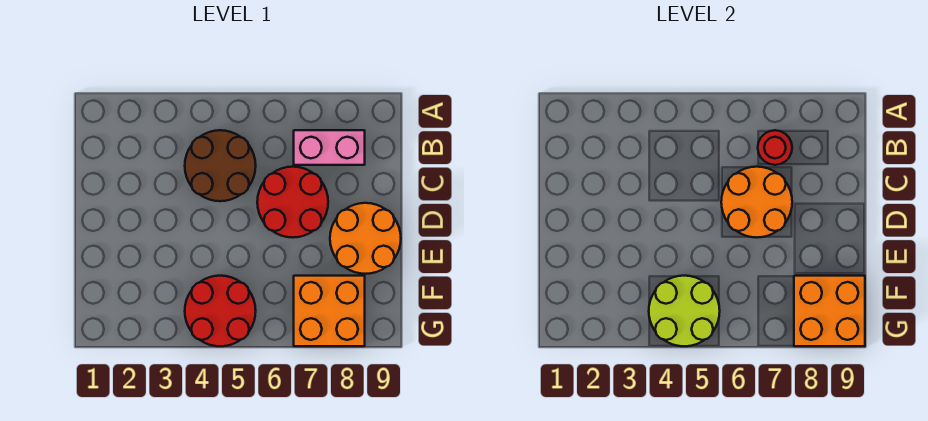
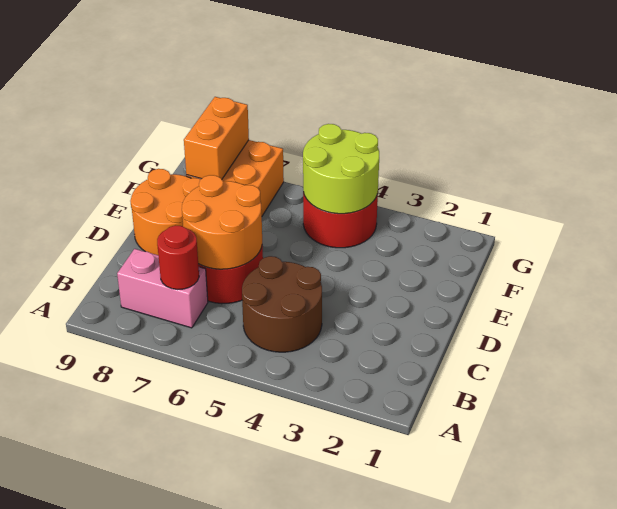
orange brick F8:G9 level 2 -> orange brick F8:G8 level 2

